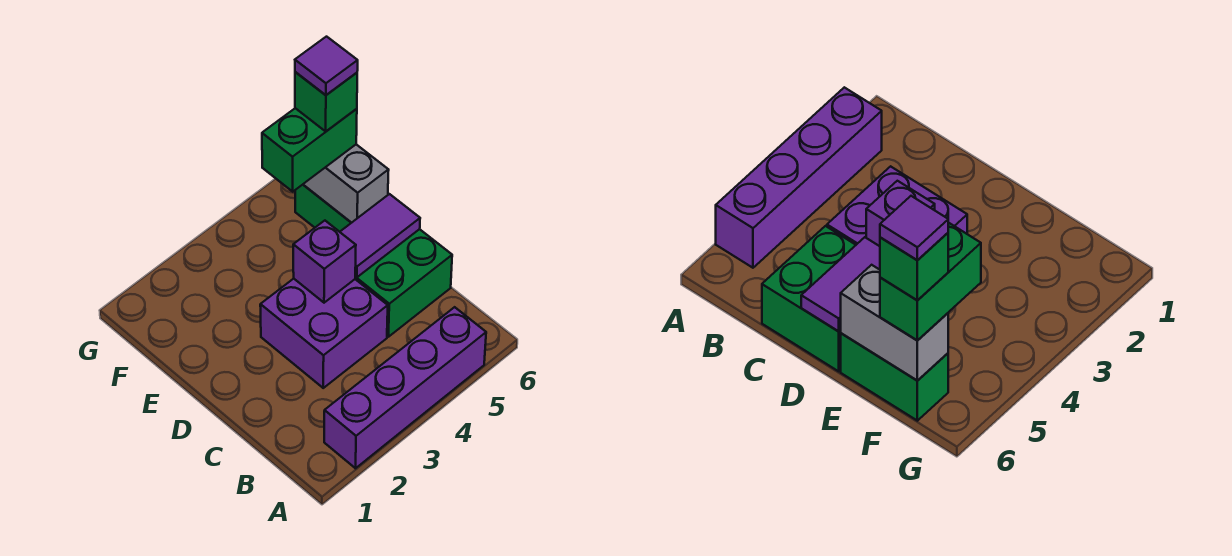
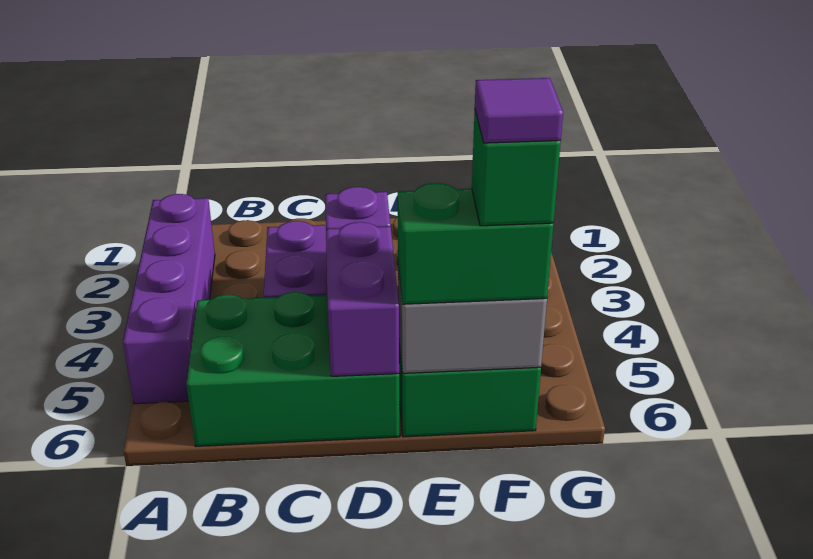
green brick C5:D6 level 1 -> green brick B5:D6 level 1
purple tile D5:D6 level 2 -> purple brick D5:D6 level 2
green brick F5:F6 level 3 -> green brick E6:F6 level 3

